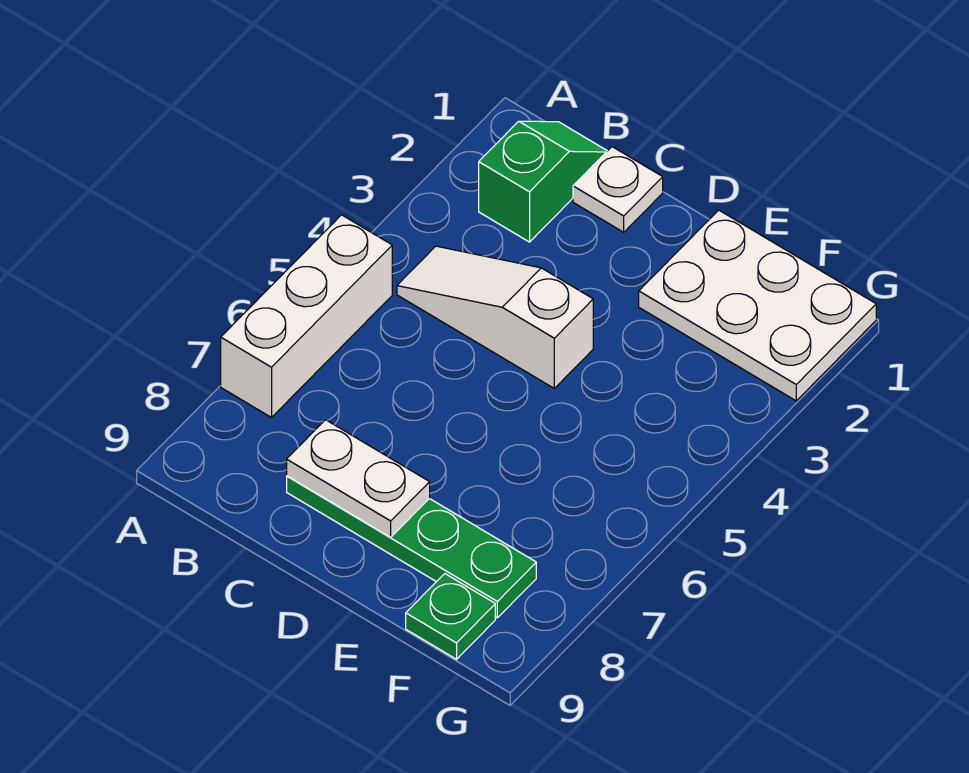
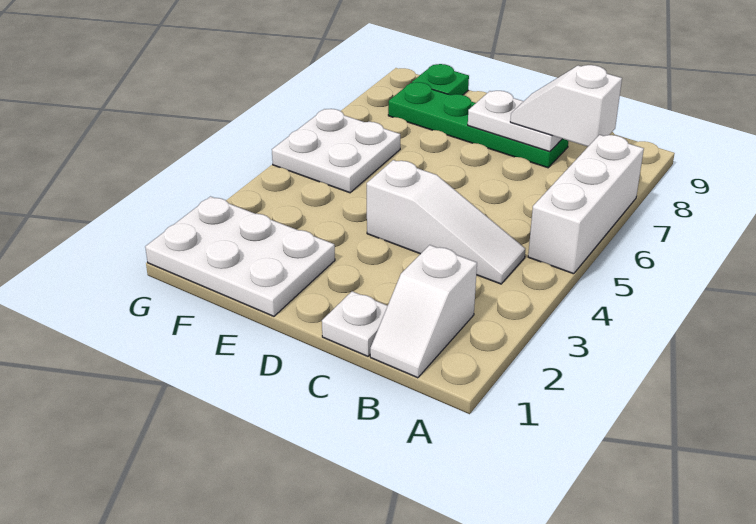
green slope B1:B2 level 1 top 2 -> white slope B1:B2 level 1 top 2
none -> white slope B8:C8 level 3 top B
none -> white plate F5:G6 level 1

